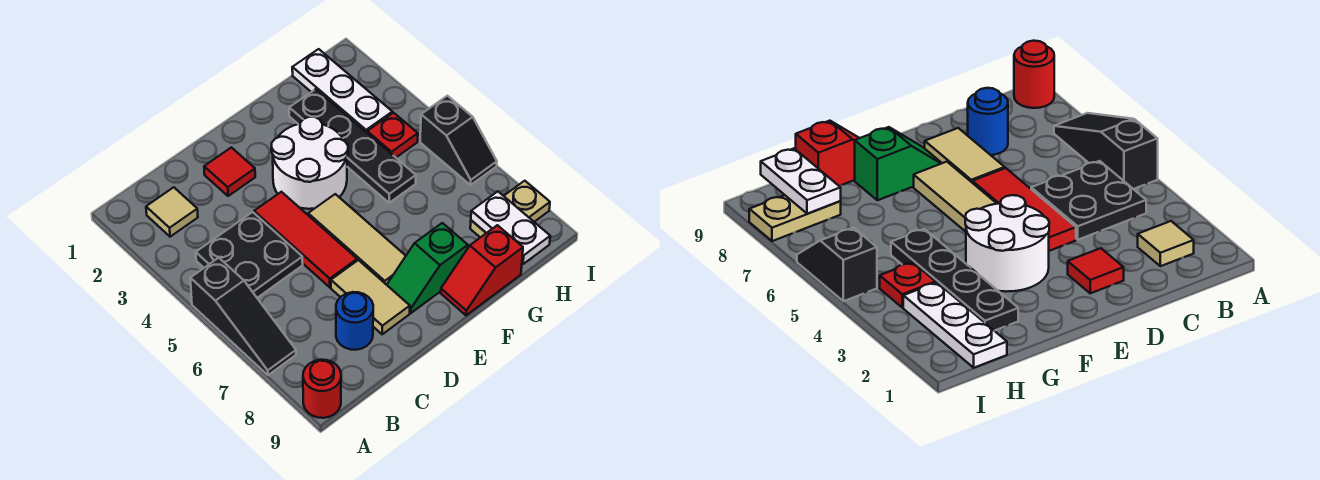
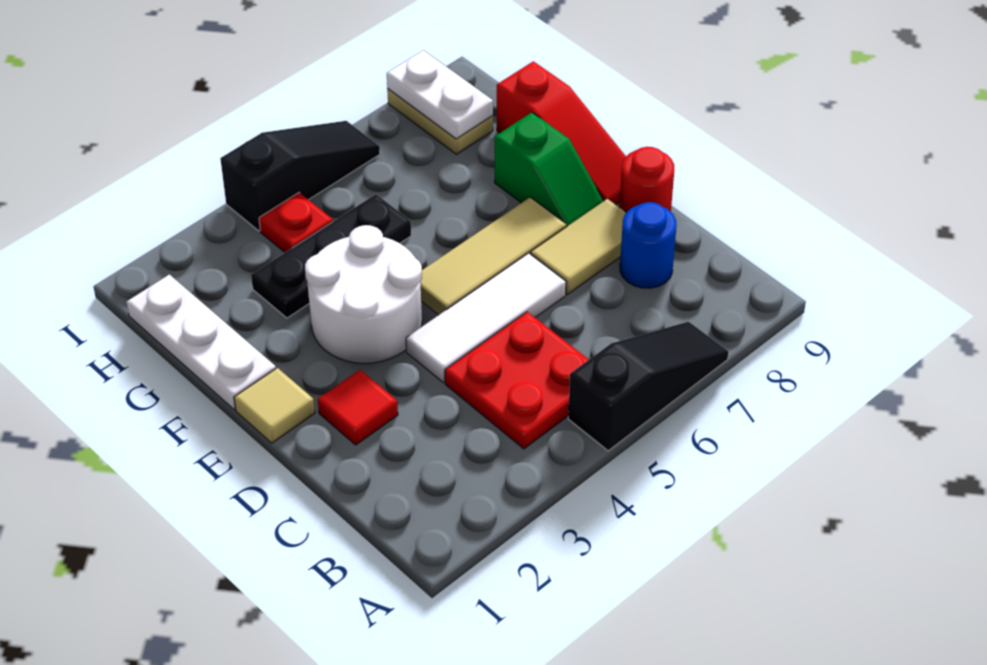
red round brick A9 level 1 -> red round brick D9 level 1
tan tile B2 level 1 -> tan tile E1 level 1
black plate B4:C5 level 1 -> red plate B4:C5 level 1
red tile D4:D6 level 1 -> white tile D4:D6 level 1
red slope F9:G9 level 1 top G -> red slope E9:G9 level 1 top G
black plate G2:G5 level 1 -> black plate G3:G5 level 1
white plate H1:H3 level 1 -> white plate F1:H1 level 1
white plate H8:H9 level 2 -> white plate H8:I8 level 2
black slope I5:I6 level 1 top 5 -> black slope I4:I6 level 1 top 4

